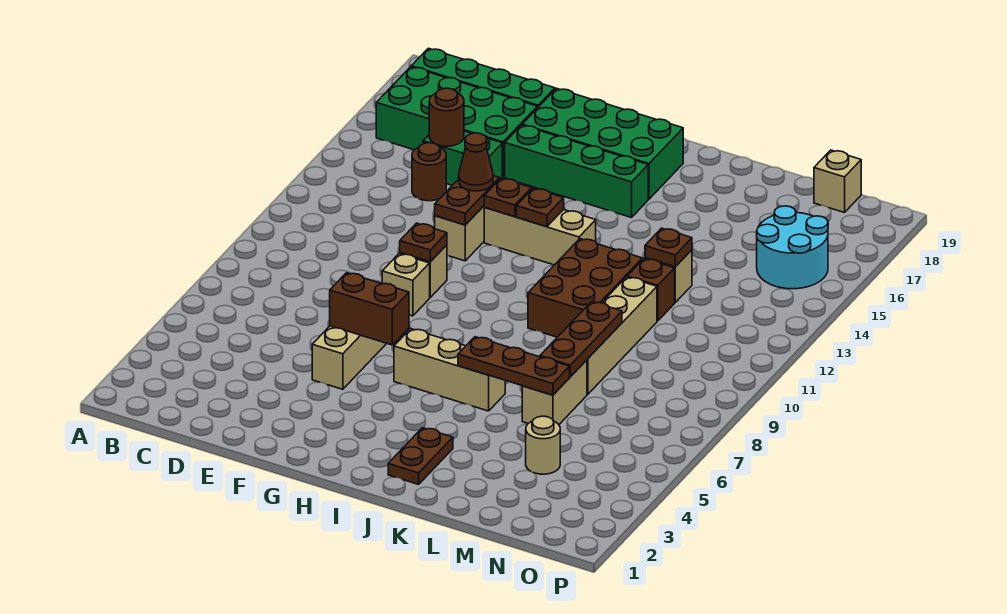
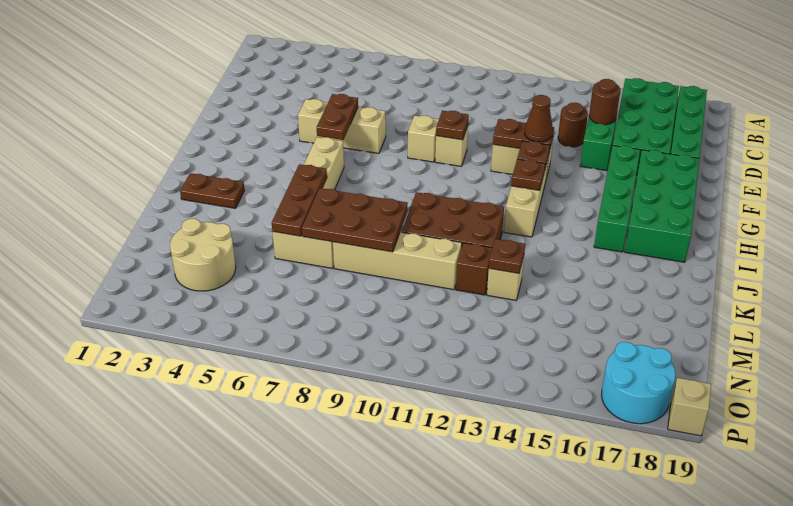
brown brick F6:G6 level 2 -> brown plate F6:G6 level 2
brown plate L7:L9 level 2 -> brown plate K7:L9 level 2
tan round brick M4 level 1 -> tan round brick M3:N4 level 1
cyan round brick N15:O16 level 1 -> cyan round brick O17:P18 level 1
tan brick N19 level 1 -> tan brick P19 level 1

